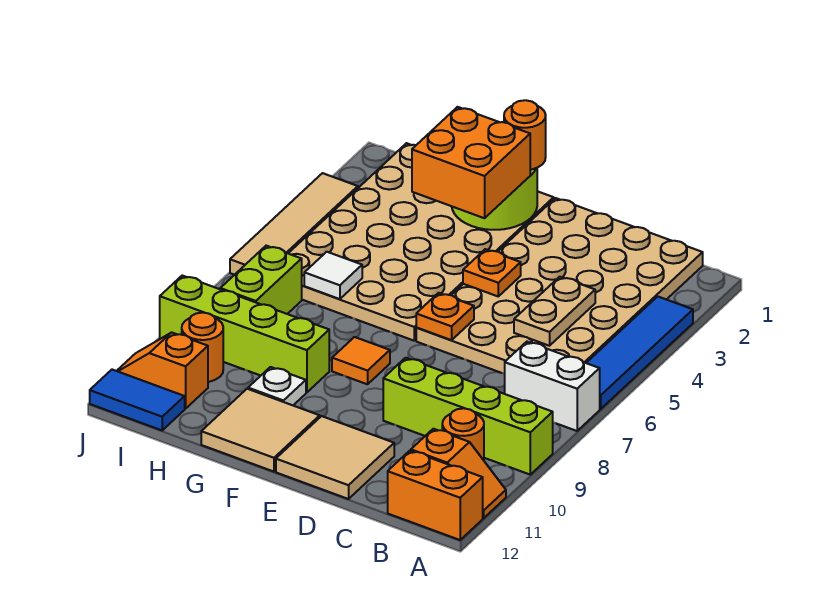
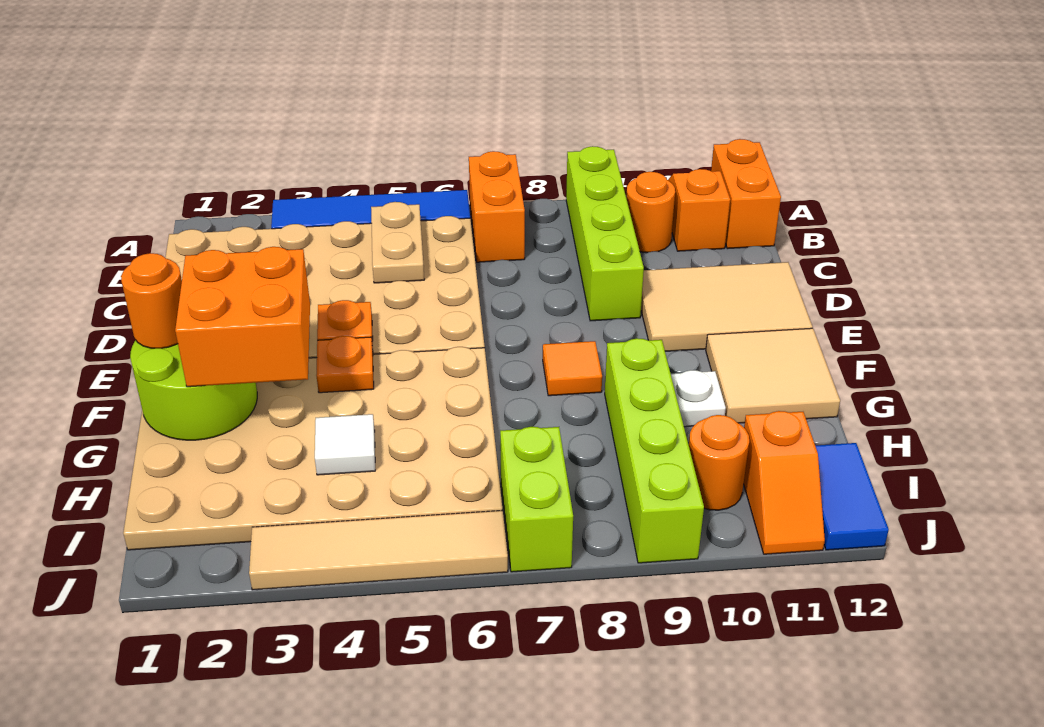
white brick A7:B7 level 1 -> orange brick A7:B7 level 1
tan plate C4:C5 level 2 -> tan plate B5:C5 level 2
tan tile D11:E12 level 1 -> tan tile D10:E12 level 1
orange plate E6 level 2 -> orange plate F4 level 2
white tile H6 level 2 -> white tile H4 level 2
lime brick I7:I8 level 1 -> lime brick I7:J7 level 1

